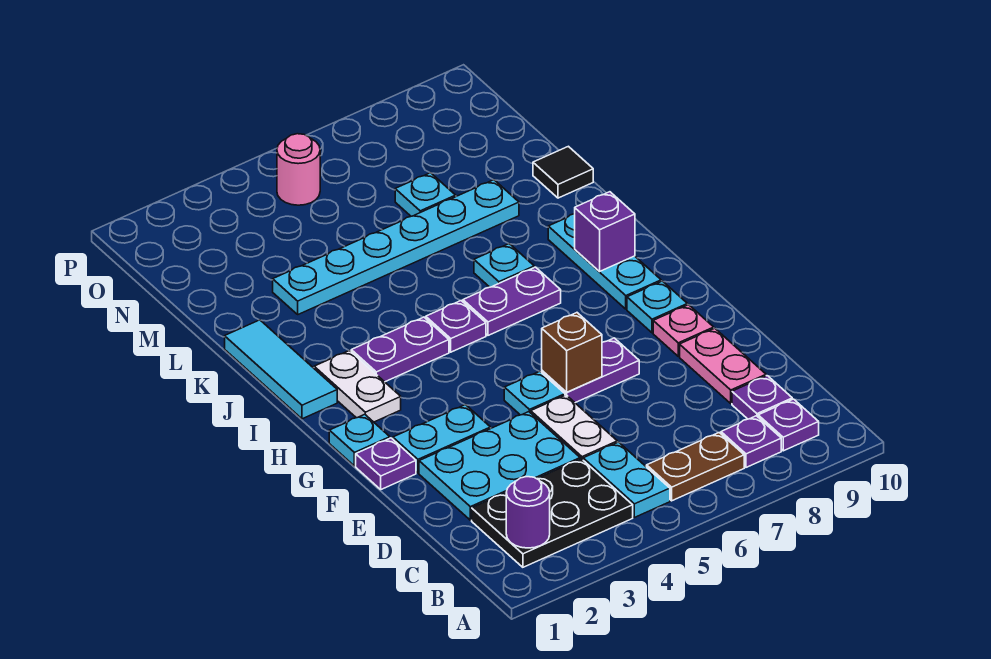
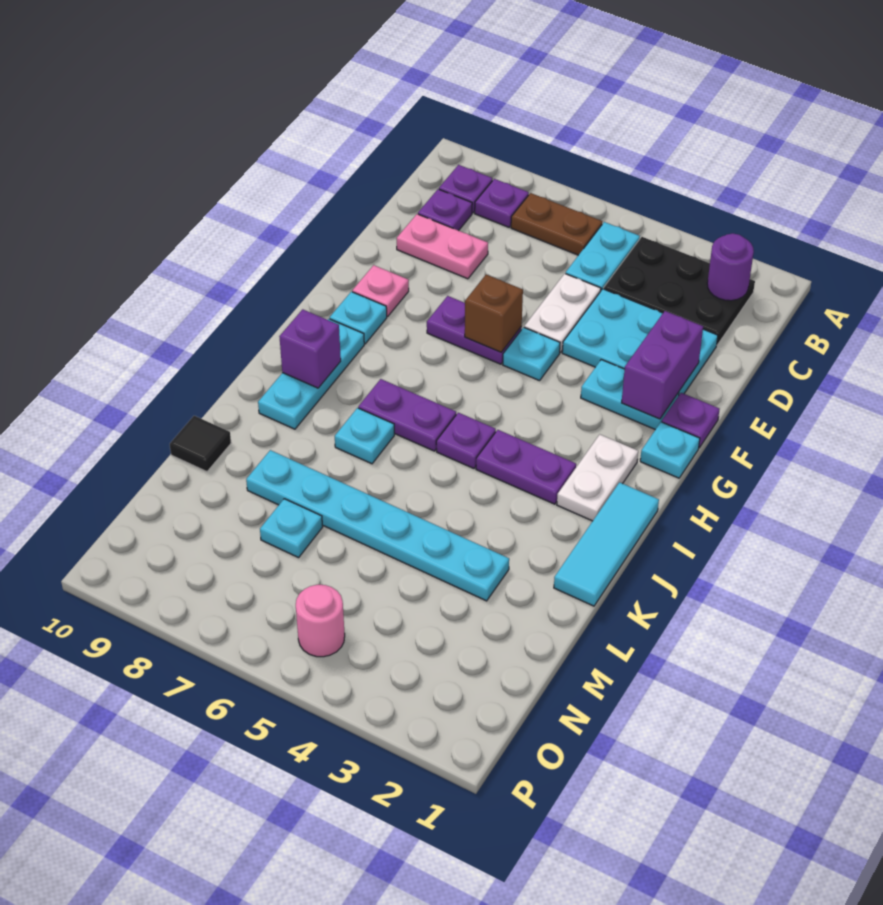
pink plate D9:E9 level 1 -> pink plate D8:D9 level 1
none -> purple brick E2:F2 level 2

